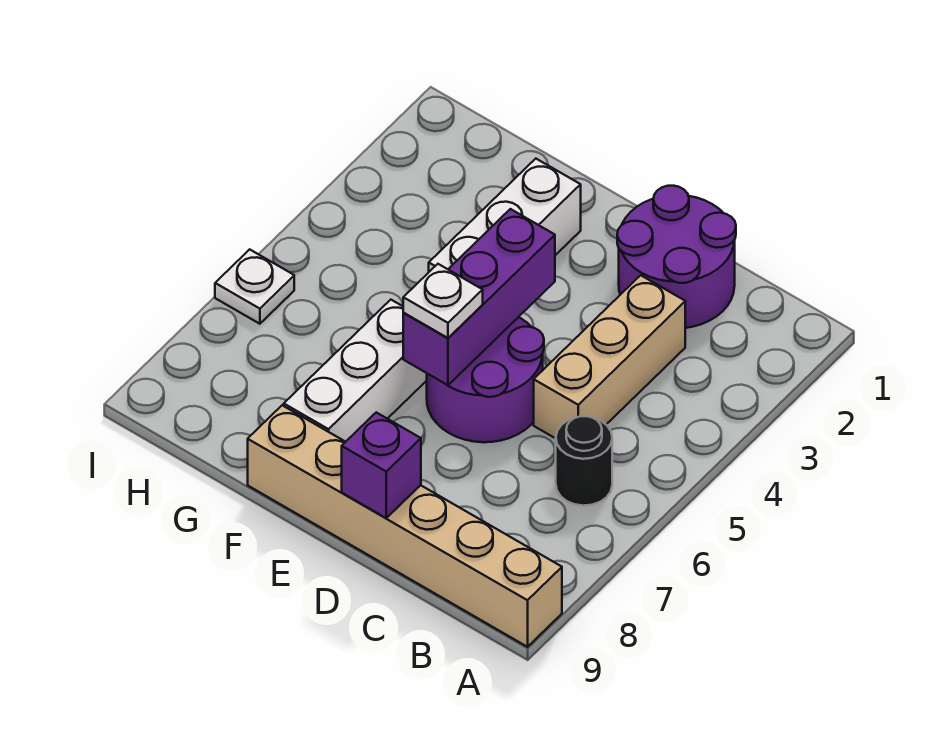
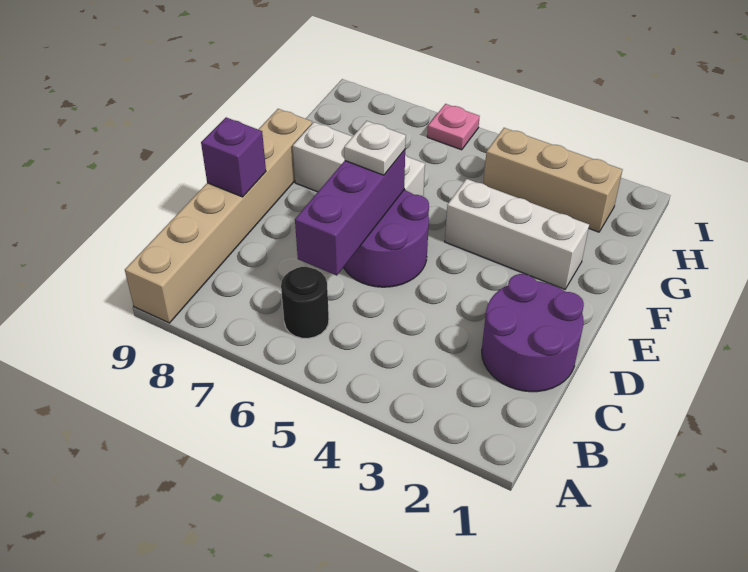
tan brick C3:C5 level 1 -> tan brick H2:H4 level 1
purple brick E4:E6 level 2 -> purple brick C6:E6 level 2
white plate I6 level 1 -> pink plate I6 level 1

